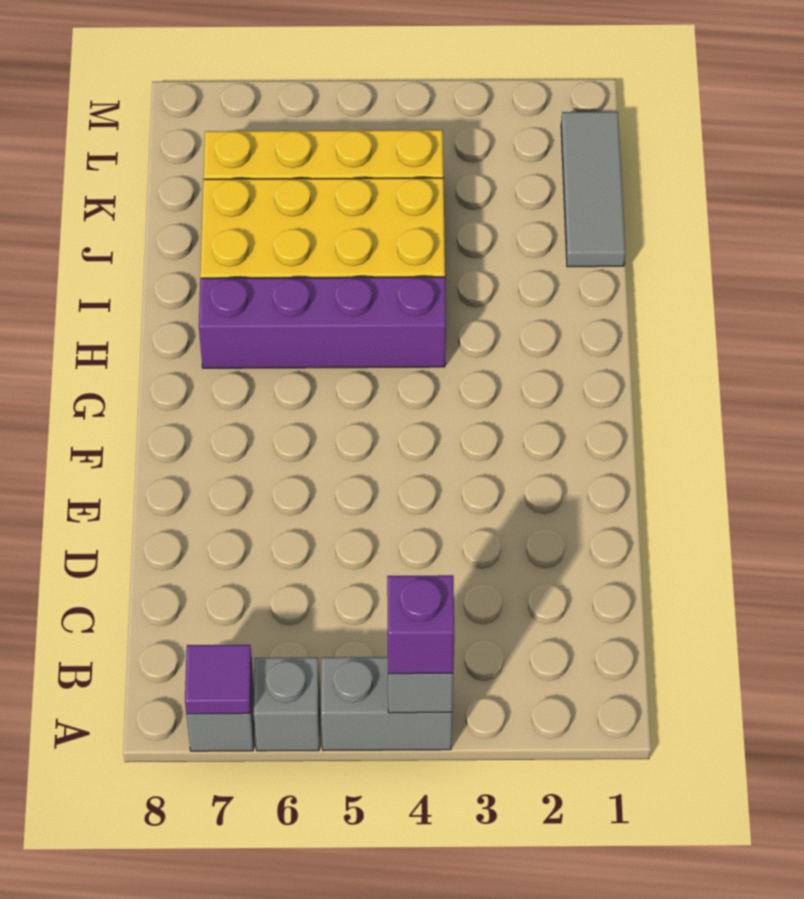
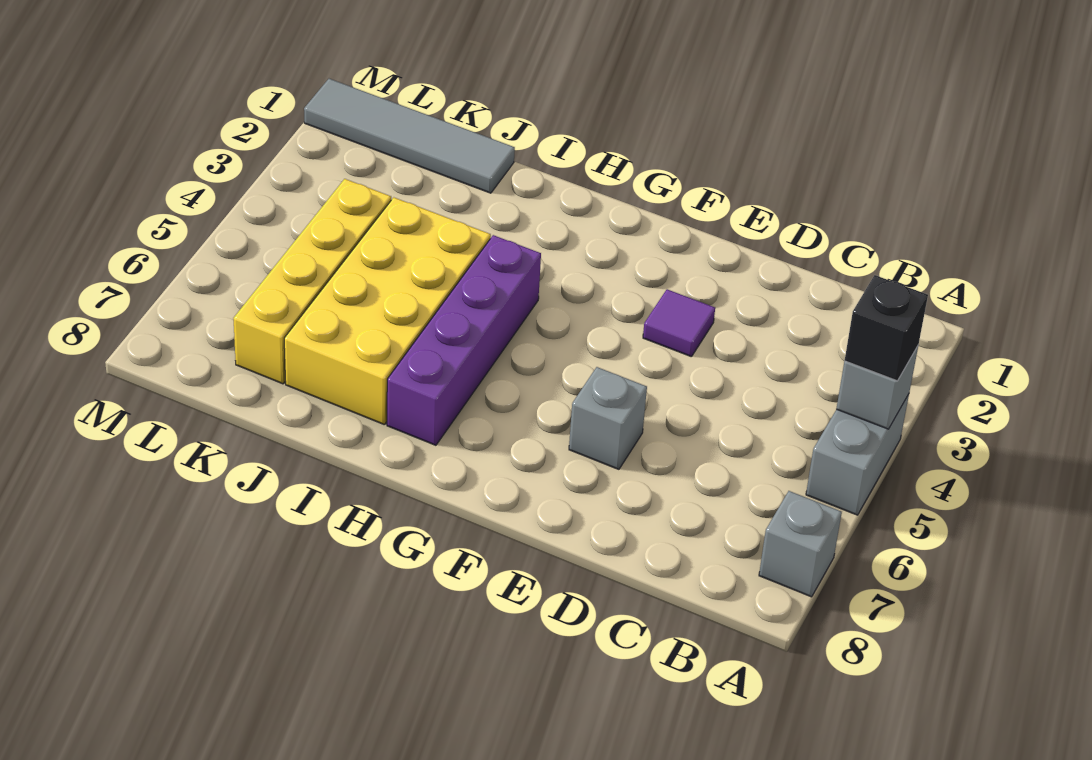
purple brick A4 level 3 -> black brick A4 level 3
grey brick A6 level 1 -> grey brick E6 level 1
purple tile A7 level 2 -> purple tile E3 level 1
grey tile J1:L1 level 1 -> grey tile J1:M1 level 1

